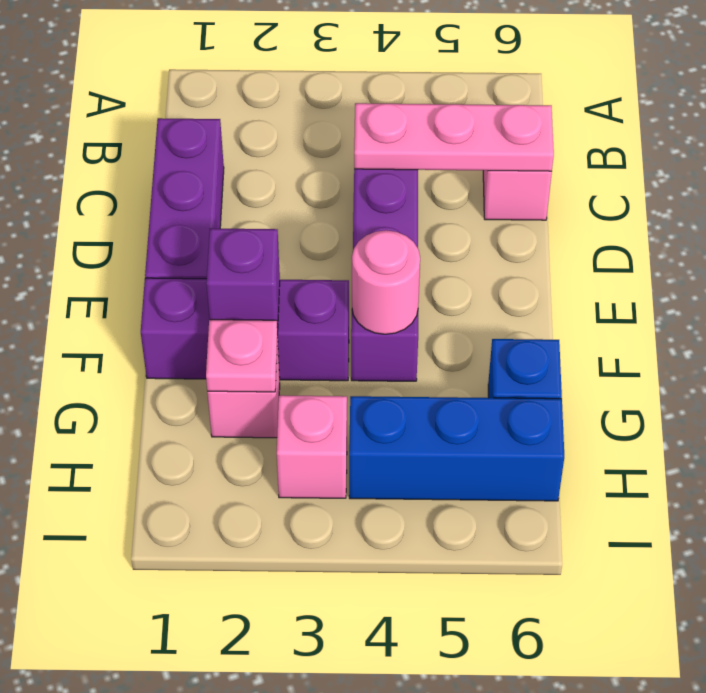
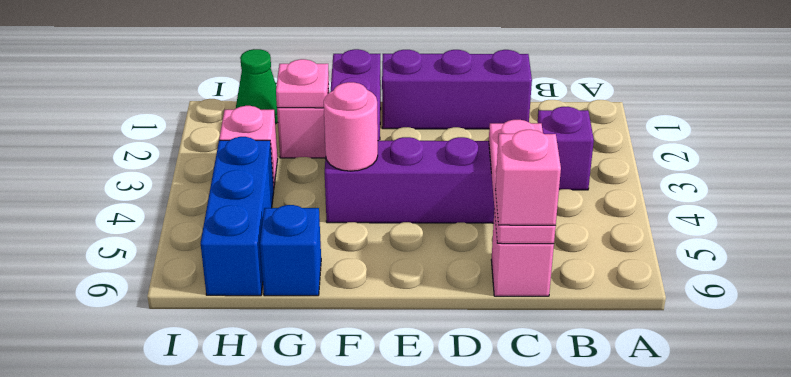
none -> pink brick C6 level 3
purple brick F2 level 2 -> purple brick B3 level 1
none -> green cone H1 level 1

